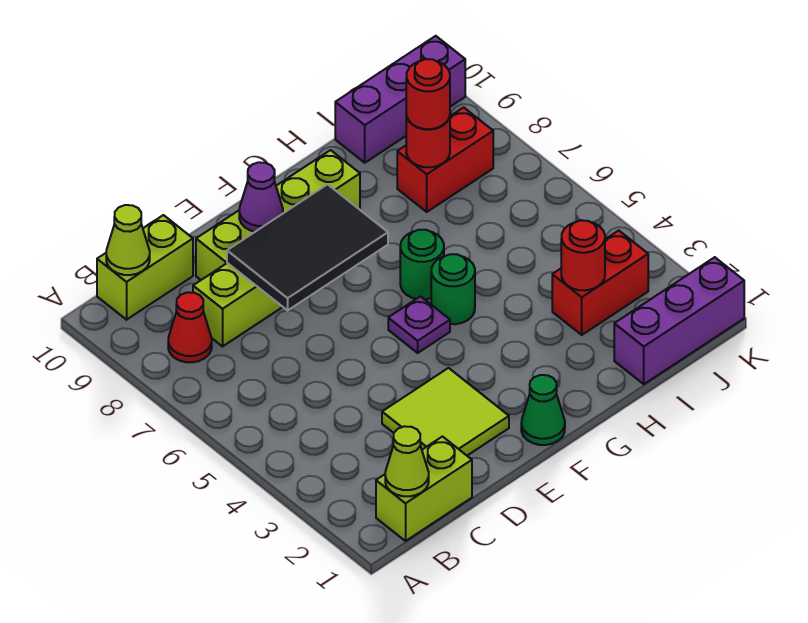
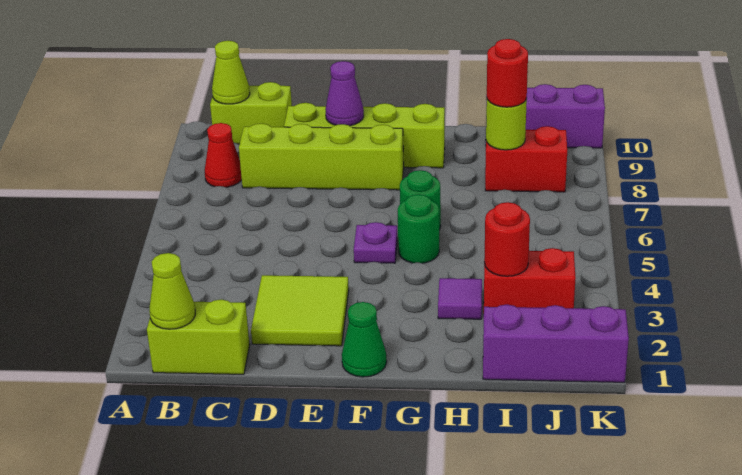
black tile D7:F8 level 2 -> none
none -> purple tile H3 level 1
red round brick I8 level 2 -> lime round brick I8 level 2

